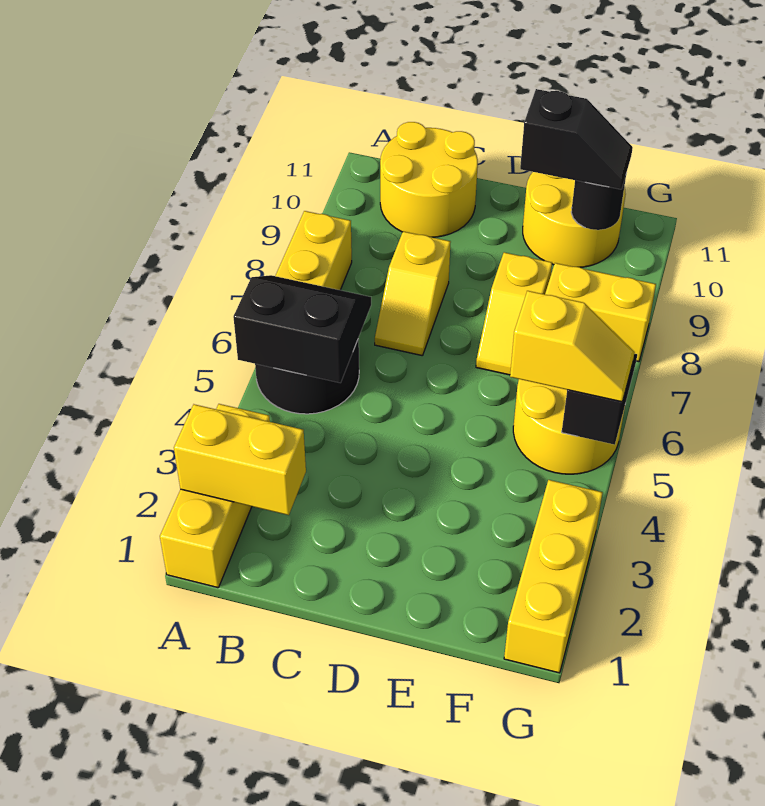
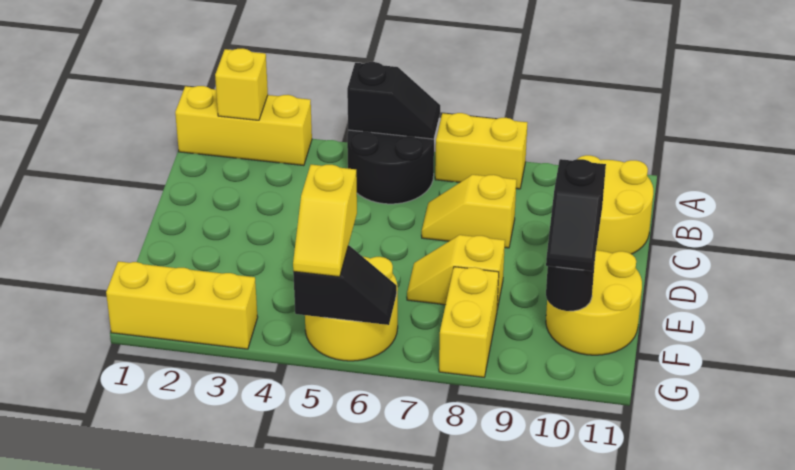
yellow brick A2:B2 level 2 -> yellow brick A2 level 2
black slope A5:B6 level 2 top 5 -> black slope A5:A6 level 2 top 5

